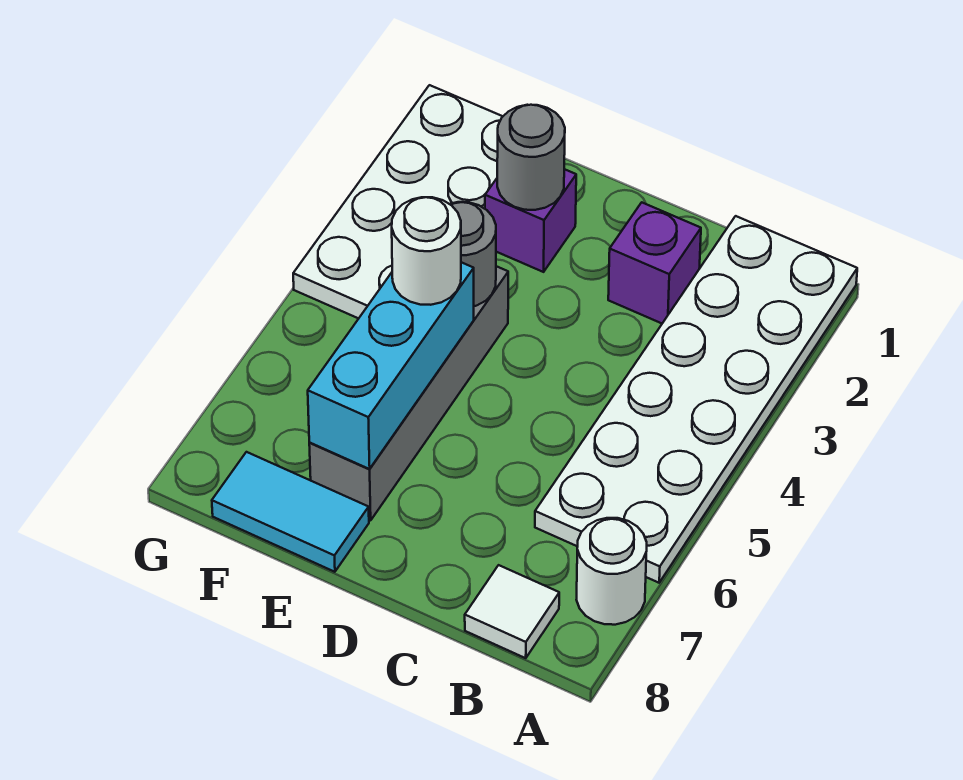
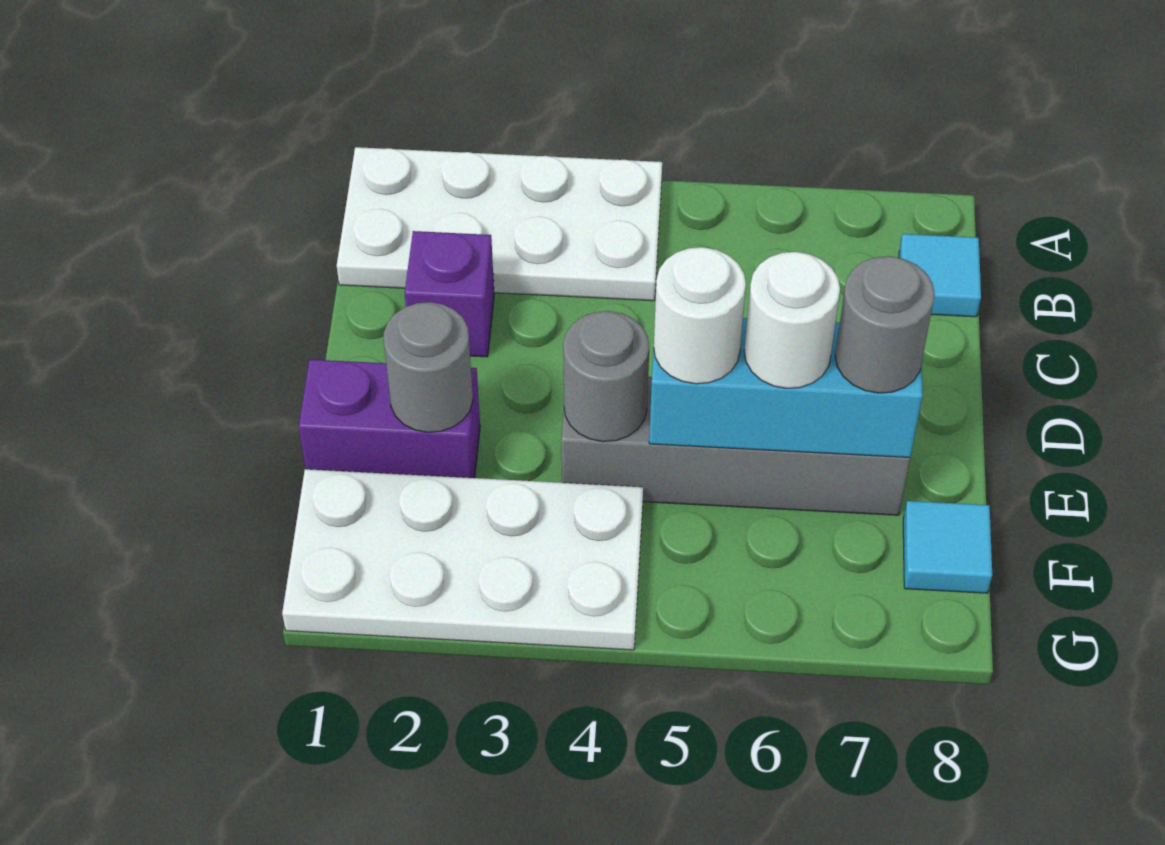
white plate A1:B6 level 1 -> white plate A1:B4 level 1
white round brick A7 level 1 -> white round brick E6 level 3
white tile B8 level 1 -> cyan tile B8 level 1
purple brick E2 level 1 -> purple brick E1:E2 level 1
none -> grey round brick E7 level 3
cyan tile E8:F8 level 1 -> cyan tile F8 level 1

